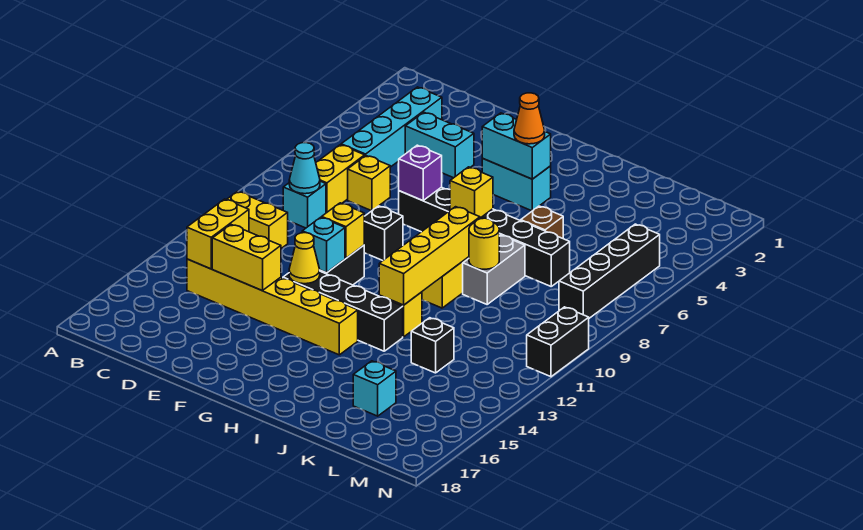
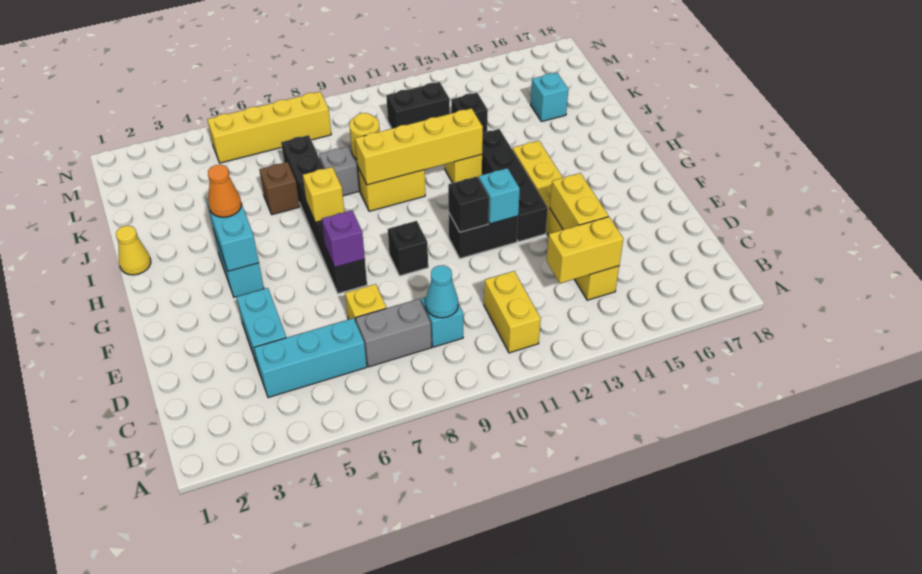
cyan brick C3:C6 level 1 -> cyan brick C4:C6 level 1
yellow brick C7:C8 level 1 -> grey brick C7:C8 level 1
yellow brick F11 level 2 -> black brick F11 level 2
yellow cone F13 level 2 -> yellow cone I1 level 1
black brick M5:M8 level 1 -> yellow brick M5:M8 level 1
black brick N10:N11 level 1 -> black brick L11:L12 level 1

